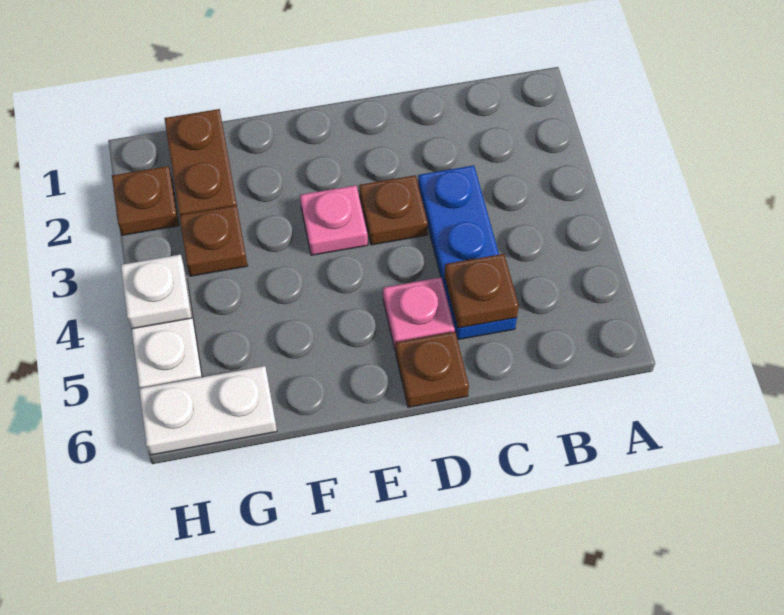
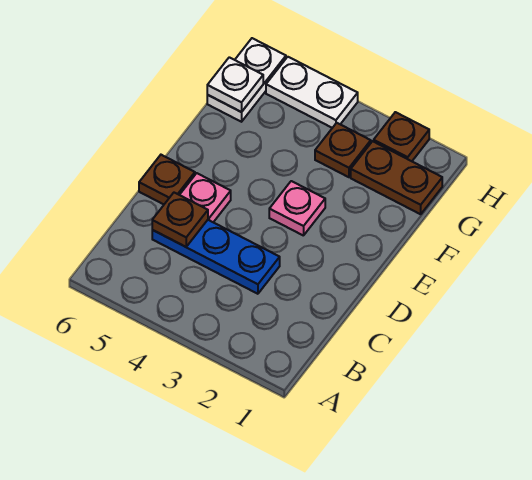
brown plate D3 level 1 -> none
white plate H4 level 2 -> white plate G6 level 2

